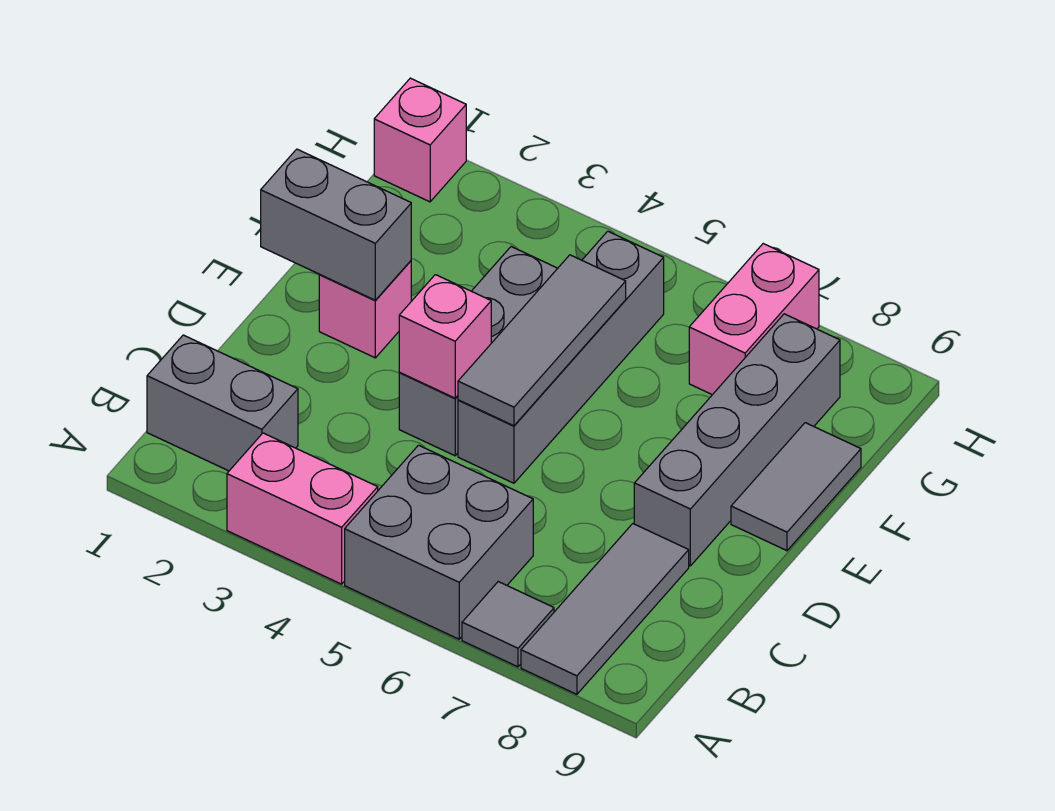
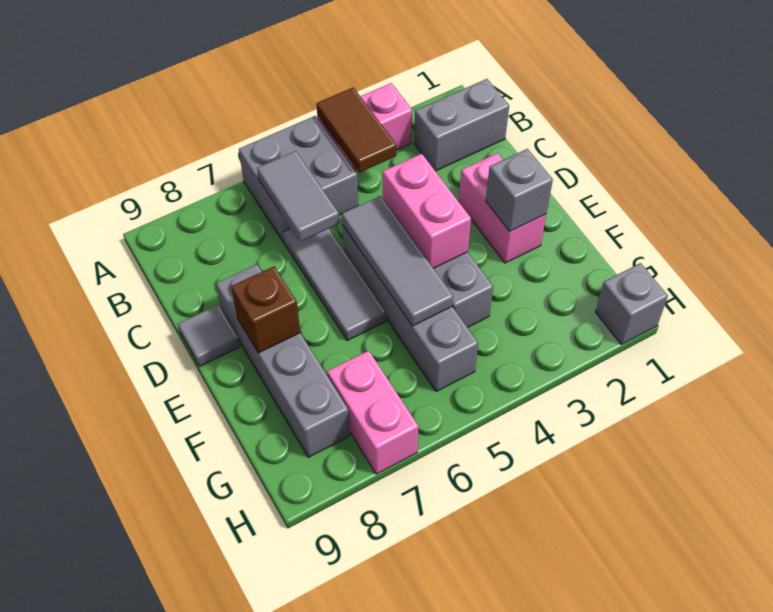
none -> brown tile A4:B4 level 2
grey tile A7 level 1 -> grey tile D9 level 1
grey tile A8:C8 level 1 -> grey tile C6:E6 level 1
pink brick D4 level 2 -> pink brick D4:E4 level 2
grey brick E1:E2 level 2 -> grey brick E2 level 2
pink brick E2 level 1 -> pink brick D2:E2 level 1
none -> brown brick E8 level 2
grey tile E9:F9 level 1 -> grey tile B6:C6 level 2
pink brick H1 level 1 -> grey brick H1 level 1

